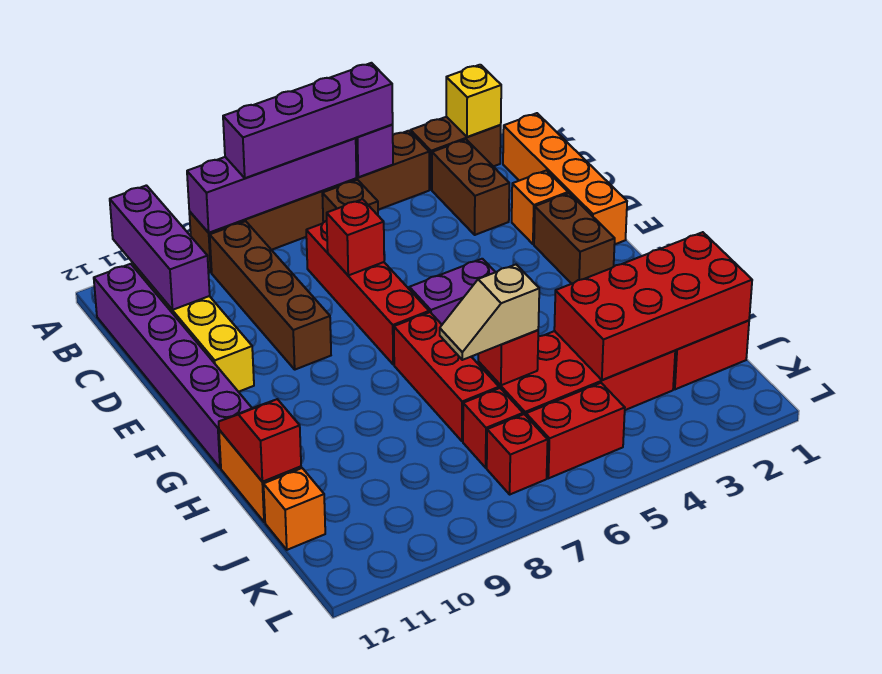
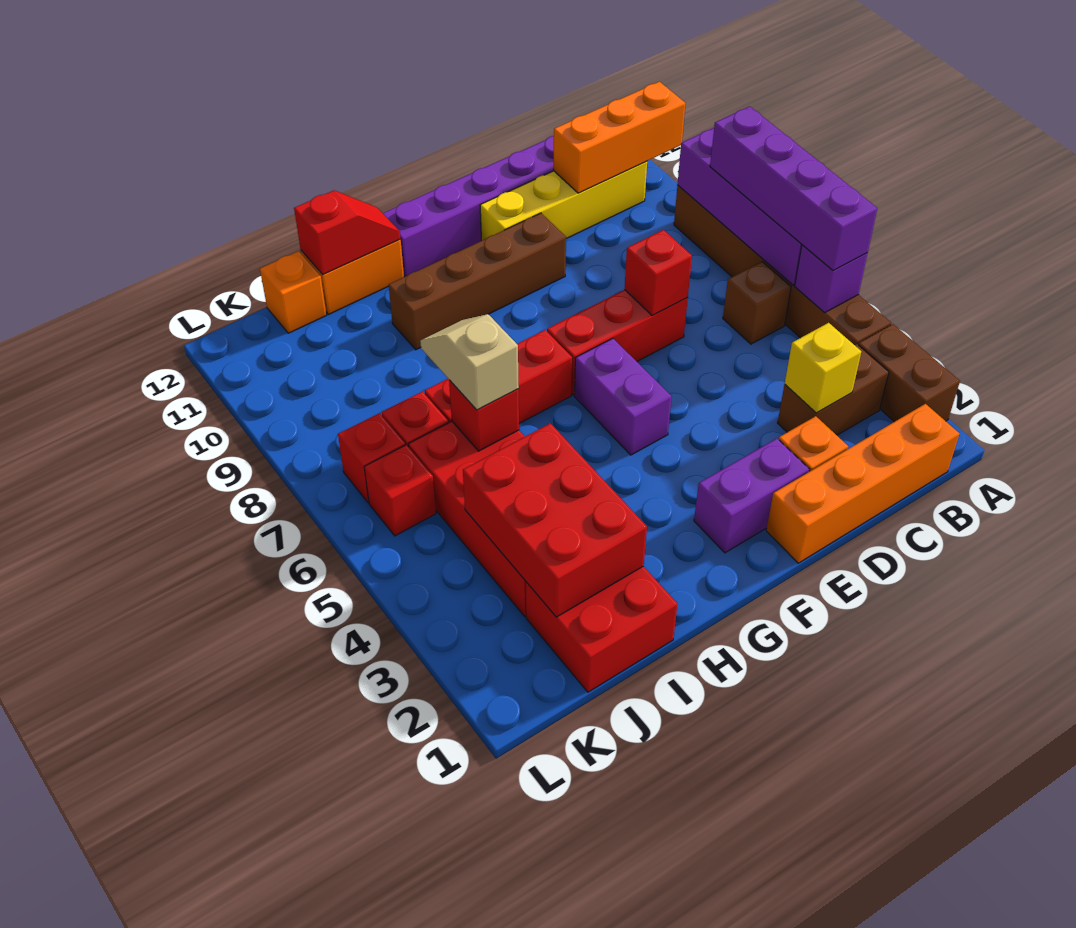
yellow brick A2 level 2 -> yellow brick C3 level 2
purple brick A11:C11 level 2 -> orange brick A11:C11 level 2
brown brick B9:E9 level 1 -> brown brick E10:H10 level 1
red brick C7:F7 level 1 -> red brick D7:F7 level 1
brown brick E2:F2 level 1 -> purple brick E2:F2 level 1
red brick I1:J4 level 2 -> red brick I2:J4 level 2
red brick K5:K6 level 1 -> red brick K6 level 1

